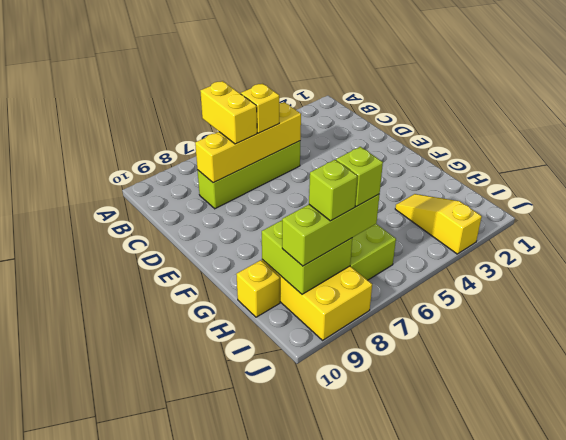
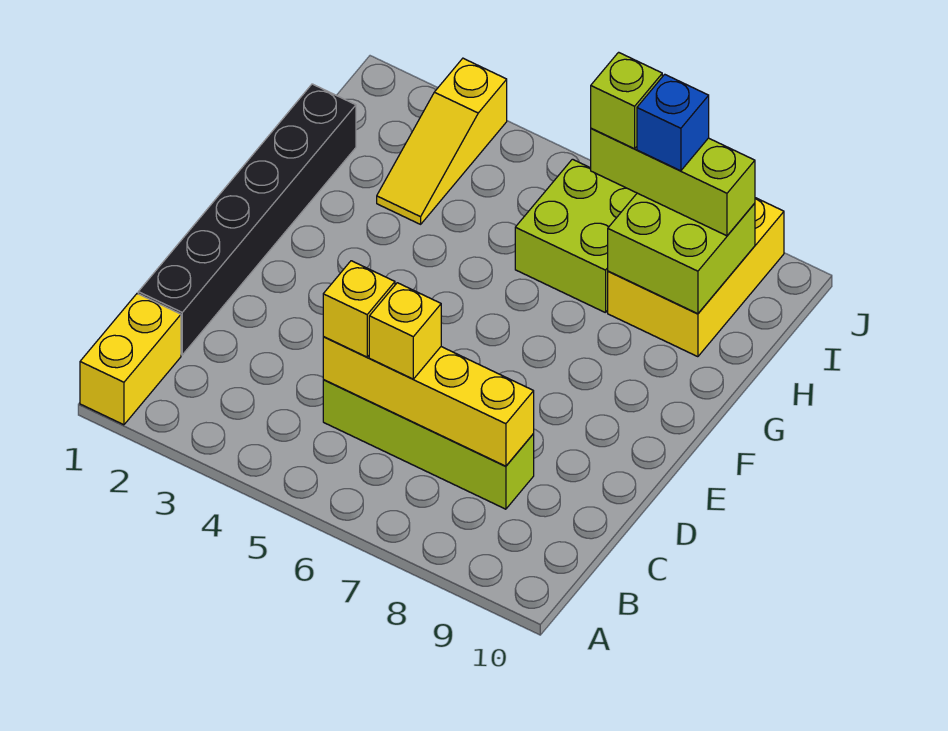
yellow brick B7:C7 level 3 -> yellow brick A1:B1 level 1
none -> black brick C1:H1 level 1
yellow brick H10 level 1 -> yellow brick C5 level 3
lime brick I8 level 4 -> blue brick I8 level 4

